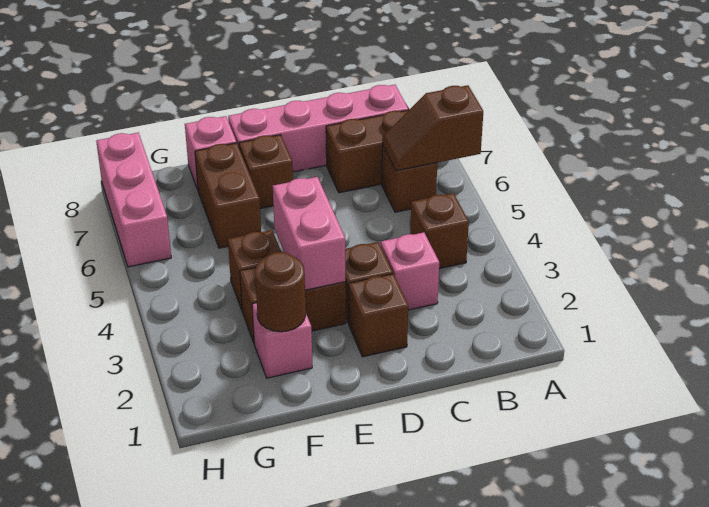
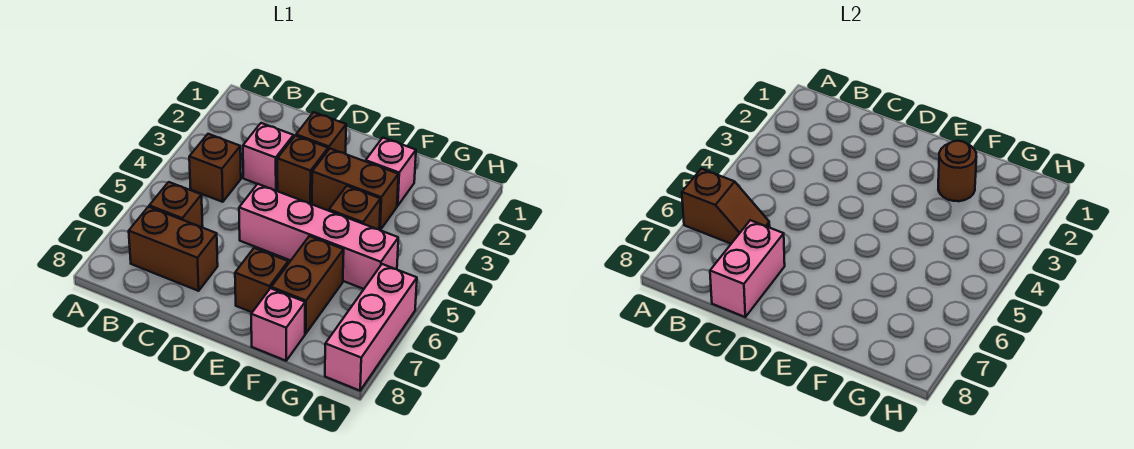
pink brick B8:E8 level 1 -> pink brick D5:G5 level 1
pink brick E3:E4 level 2 -> pink brick C7:C8 level 2

